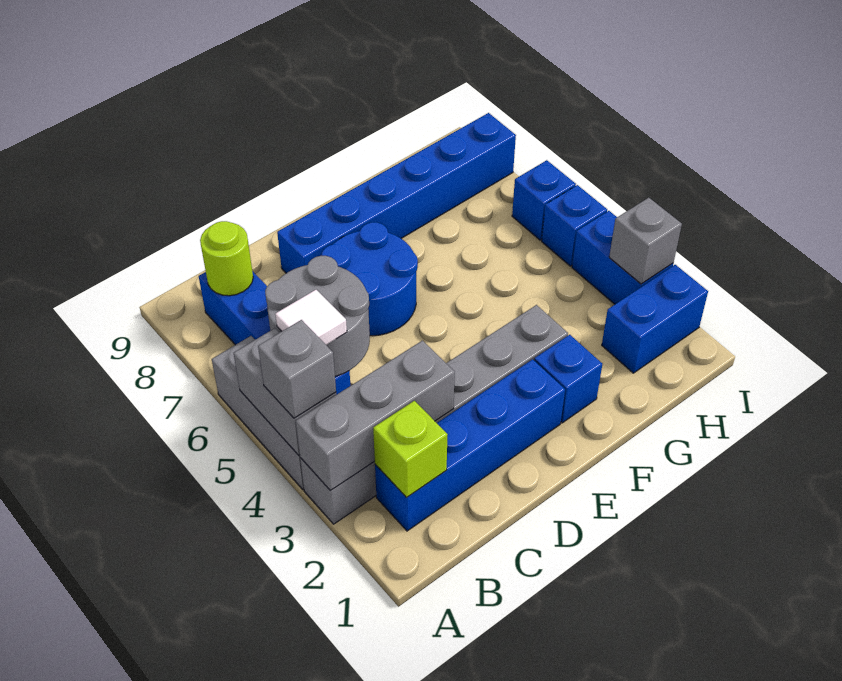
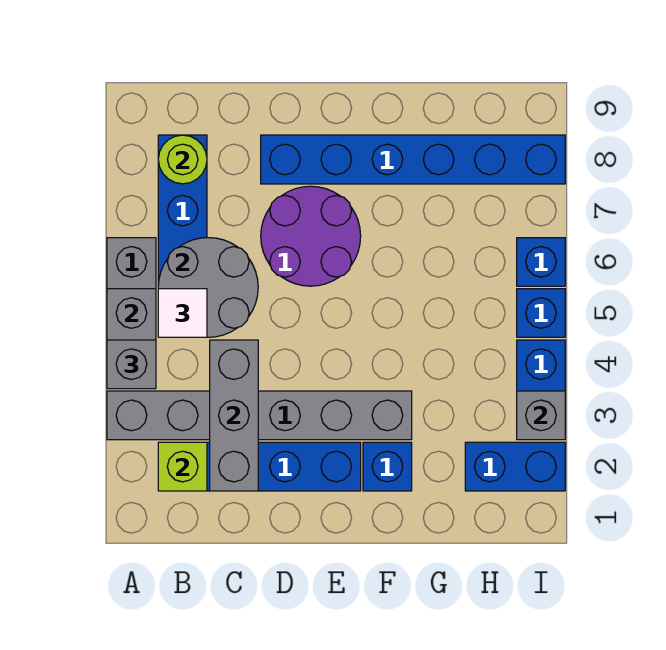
grey brick A3:C3 level 2 -> grey brick C2:C4 level 2
blue round brick D6:E7 level 1 -> purple round brick D6:E7 level 1

